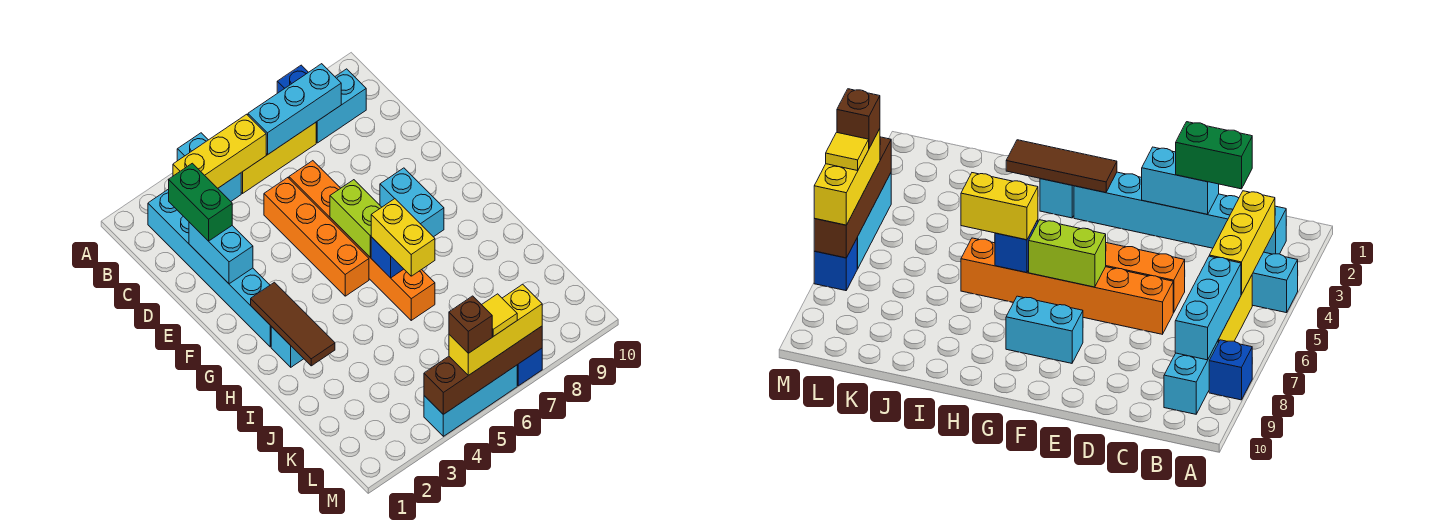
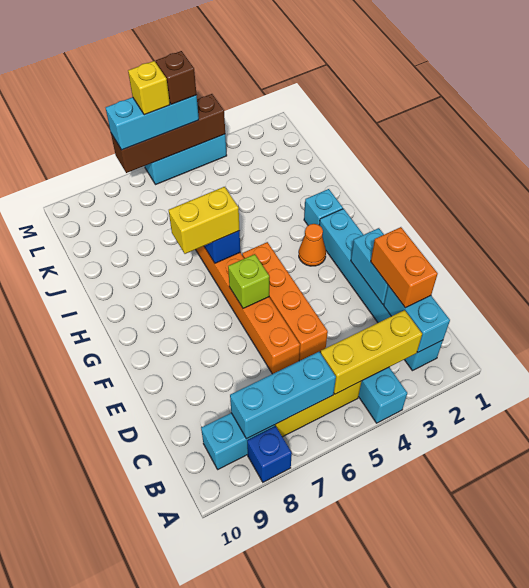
green brick C2:D2 level 3 -> orange brick C2:D2 level 3
lime brick F6:G6 level 2 -> lime brick F6 level 2
cyan brick F8:G8 level 1 -> cyan brick B2:C2 level 2
brown tile G2:I2 level 2 -> none
none -> orange cone G3 level 1
yellow brick H6:I6 level 3 -> yellow brick H6:H7 level 3
yellow brick M5:M7 level 3 -> cyan brick M5:M7 level 3
yellow tile M6 level 4 -> yellow brick M6 level 4
blue brick M7 level 1 -> none

